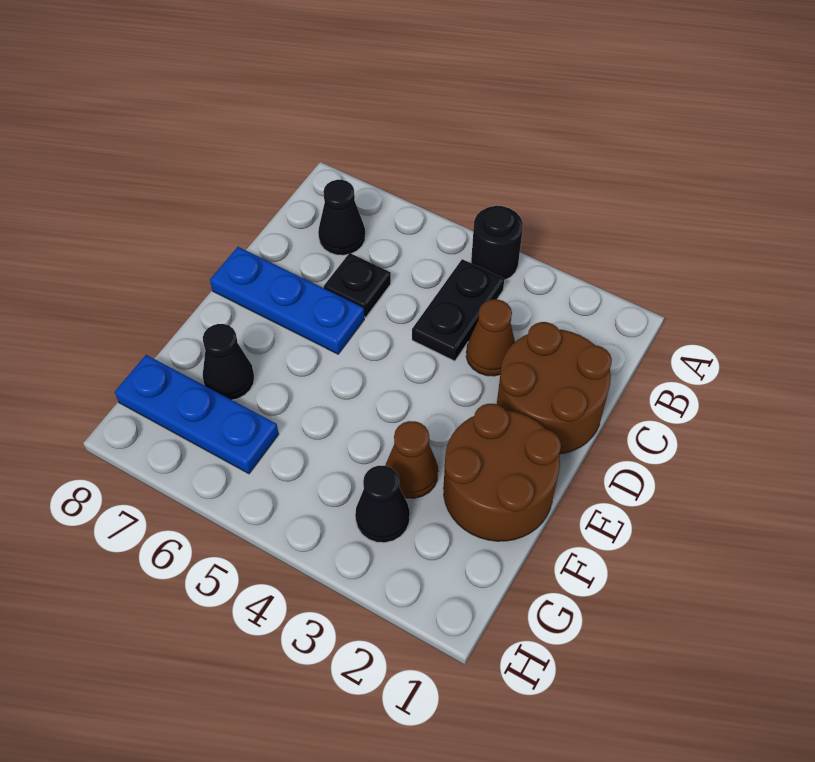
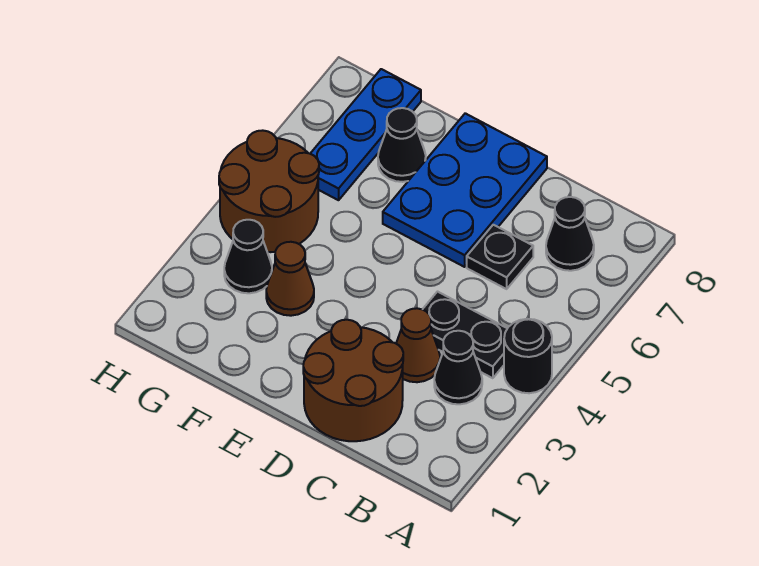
none -> black cone B3 level 1
blue plate D6:D8 level 1 -> blue plate D6:E8 level 1
brown round brick E1:F2 level 1 -> brown round brick G4:H5 level 1

